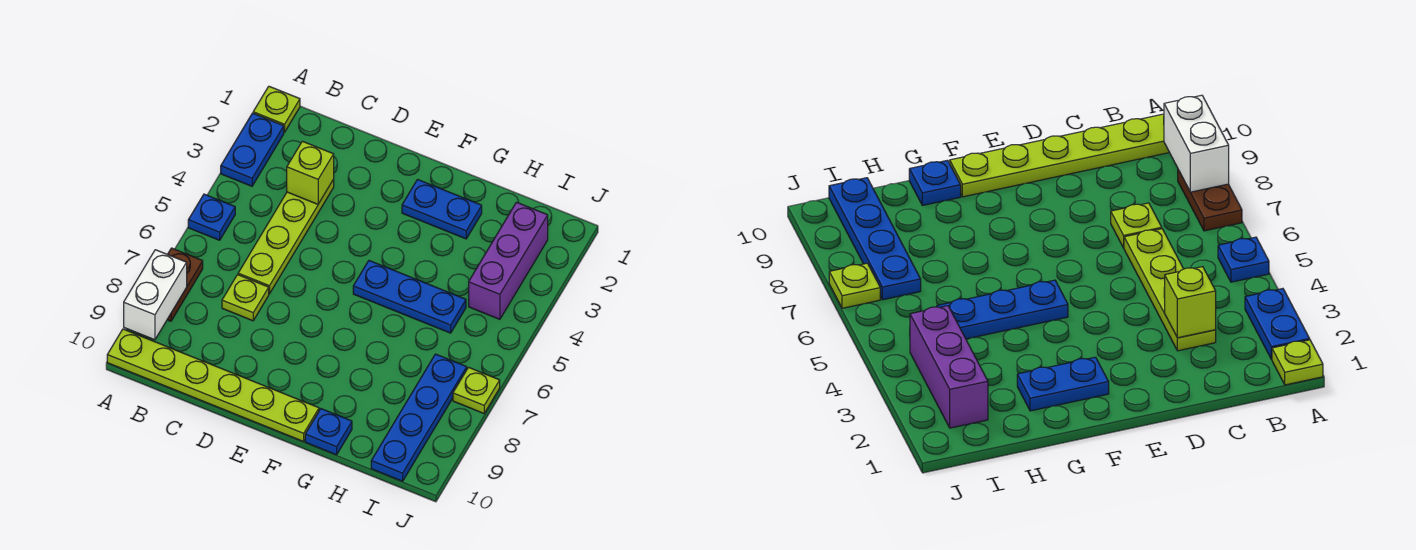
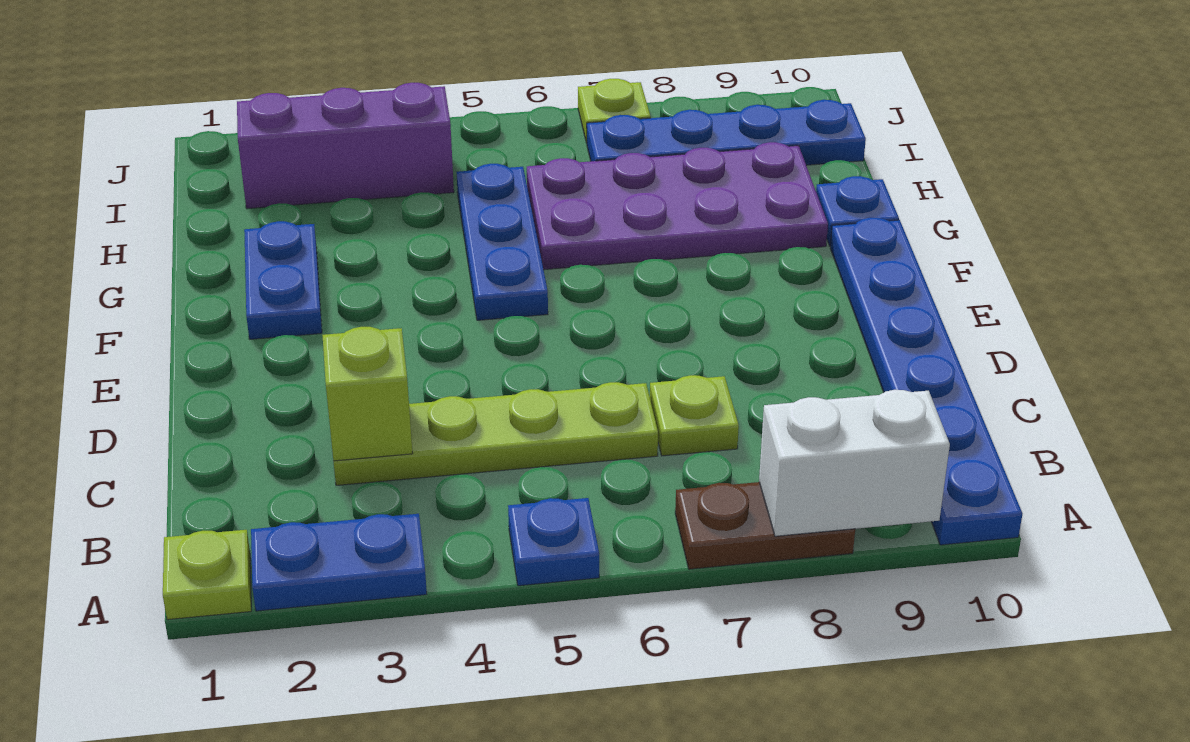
lime plate A10:F10 level 1 -> blue plate A10:F10 level 1
none -> purple plate G6:H9 level 1

